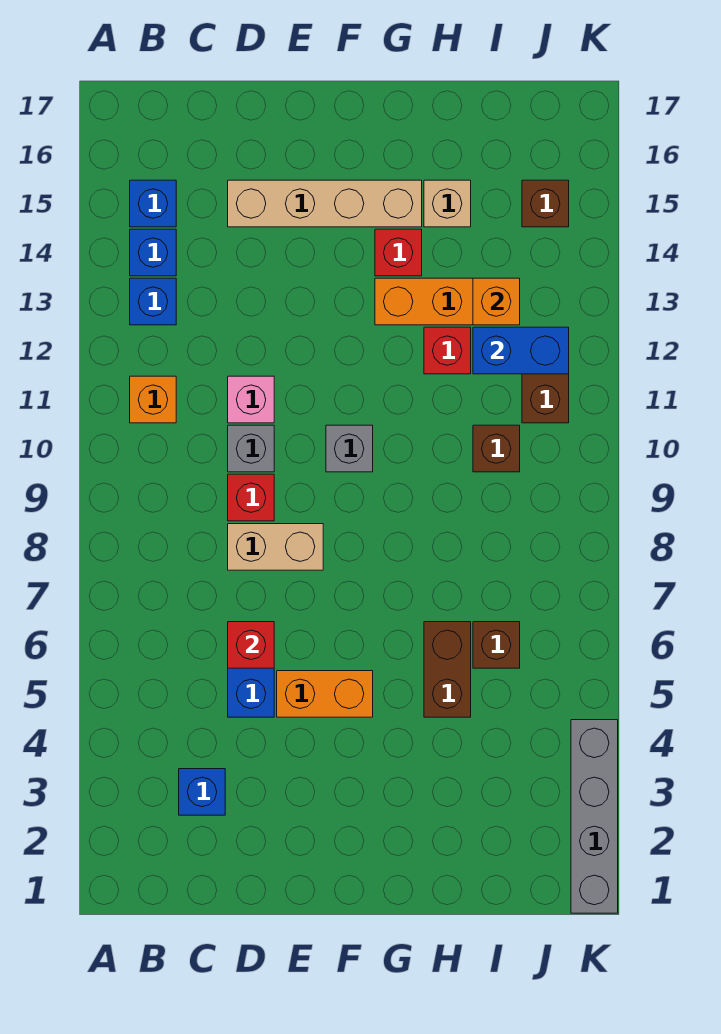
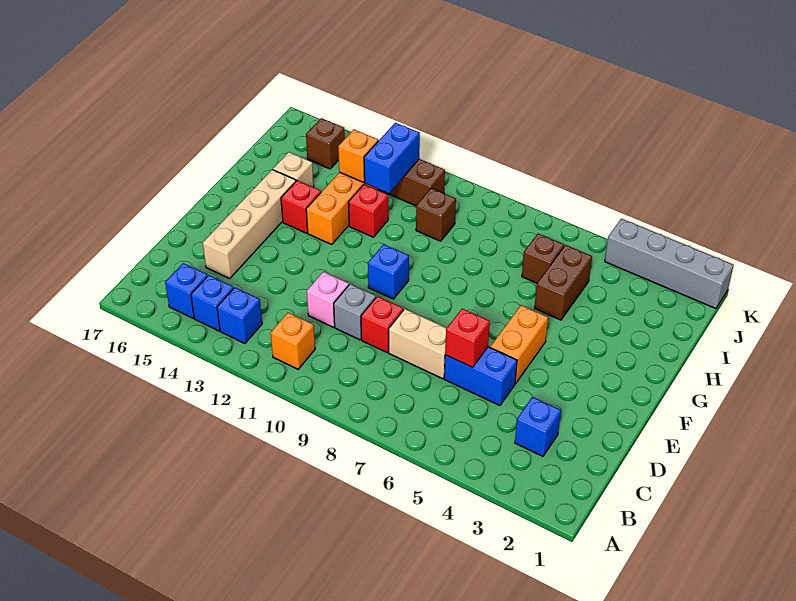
tan brick D8:E8 level 1 -> tan brick D7:D8 level 1
grey brick F10 level 1 -> blue brick F10 level 1
brown brick H5:H6 level 1 -> brown brick H5:I5 level 1

